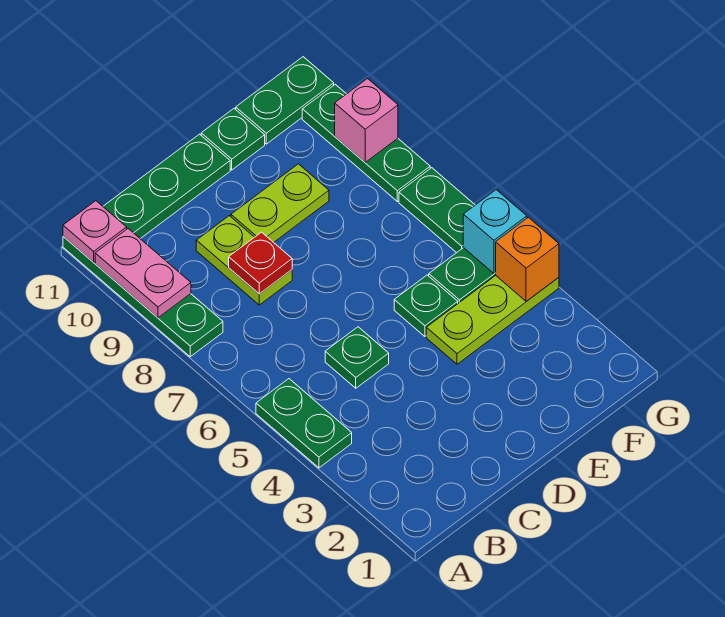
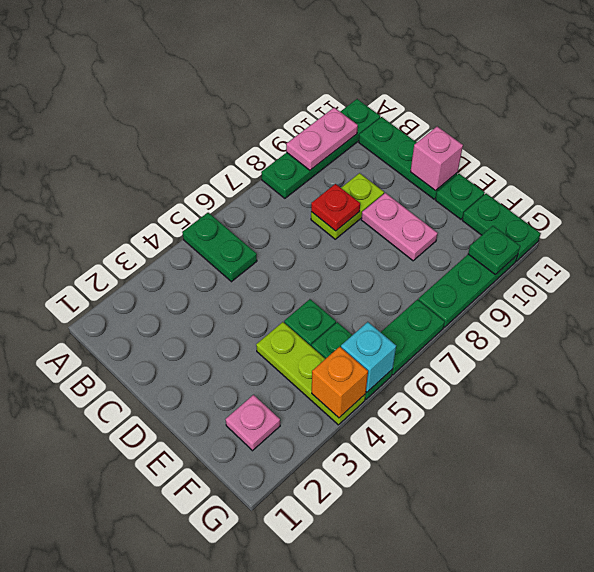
green plate A4:A5 level 1 -> green plate A5:B5 level 1
pink plate A11 level 2 -> pink plate F2 level 1
green plate C5 level 1 -> green plate G10 level 2
lime plate D9:E9 level 1 -> pink plate D9:E9 level 1
pink brick G9 level 2 -> pink brick D11 level 2

